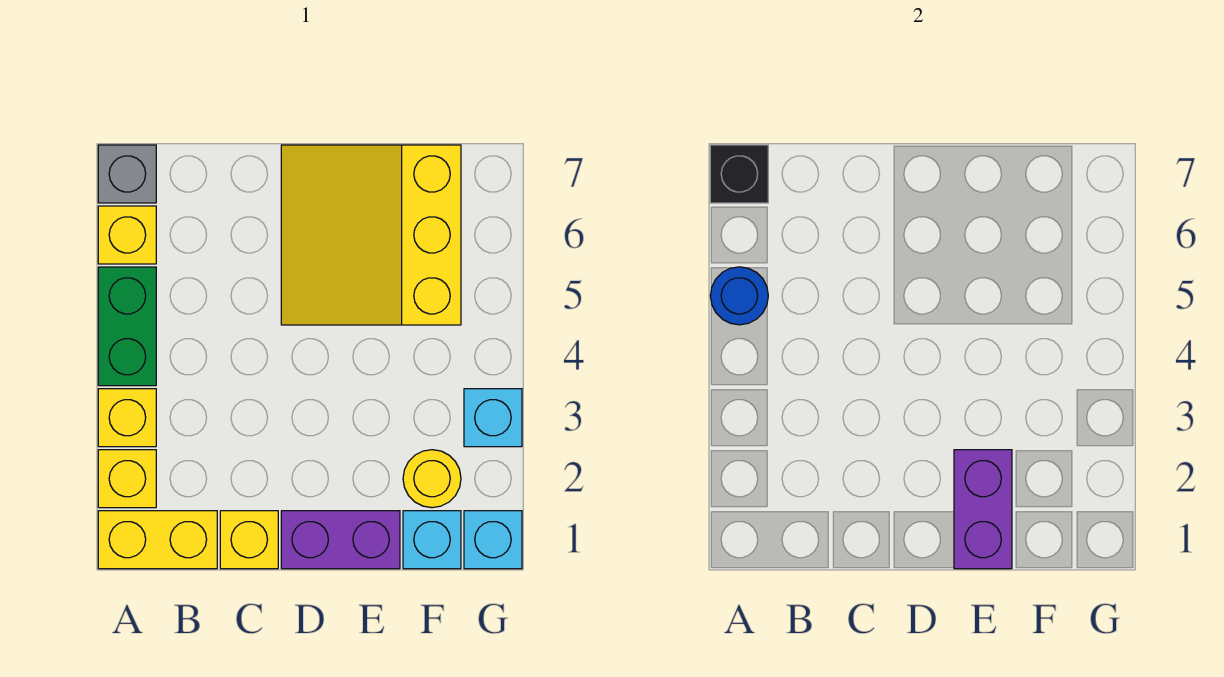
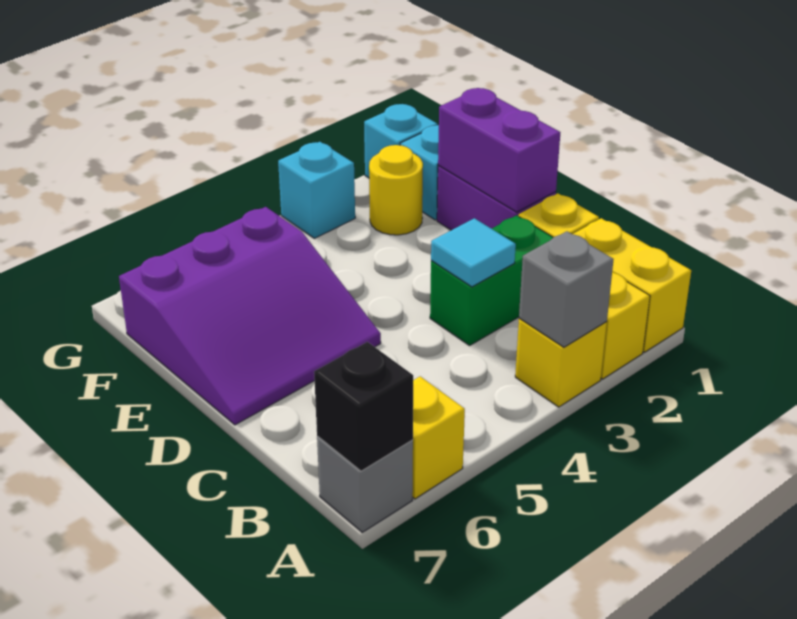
none -> grey brick A3 level 2
green brick A4:A5 level 1 -> green brick C2:C3 level 1
blue round brick A5 level 2 -> none
none -> cyan tile C3 level 2
yellow slope D5:F7 level 1 top F -> purple slope D5:F7 level 1 top F
purple brick E1:E2 level 2 -> purple brick D1:E1 level 2

